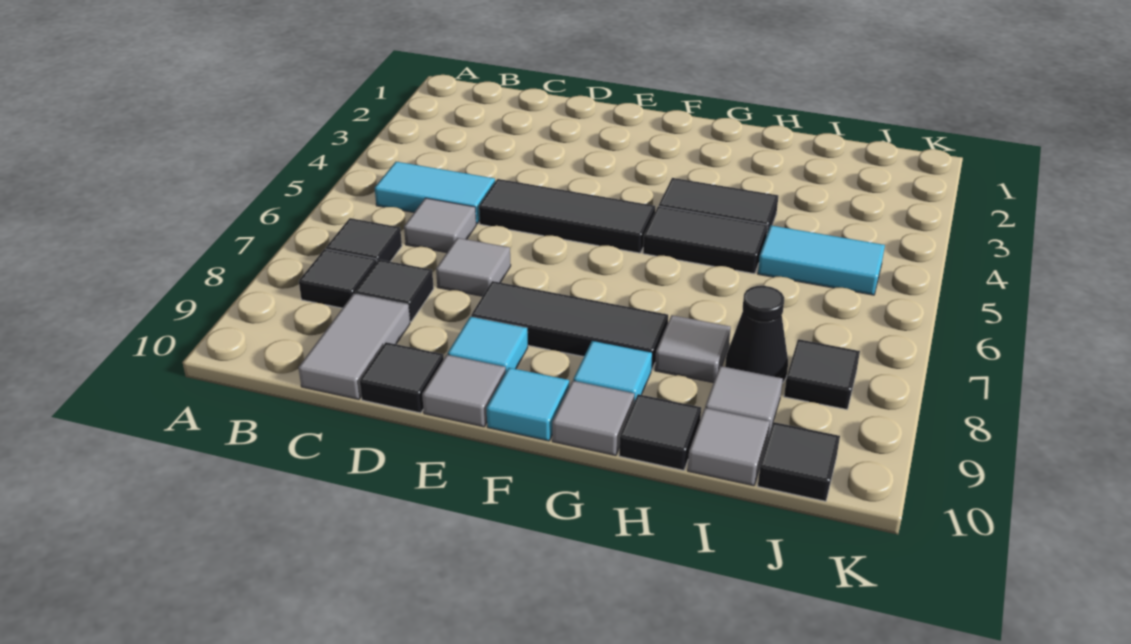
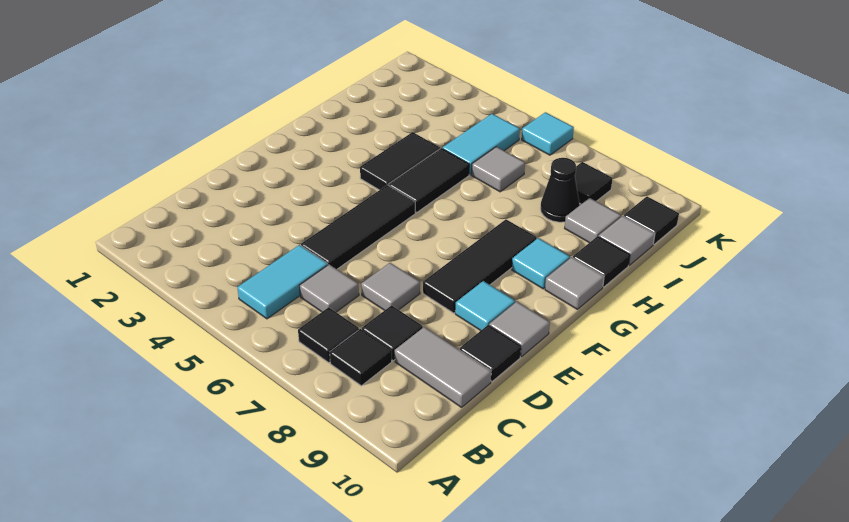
cyan tile F10 level 1 -> cyan tile K6 level 1
grey tile H8 level 1 -> grey tile I6 level 1

